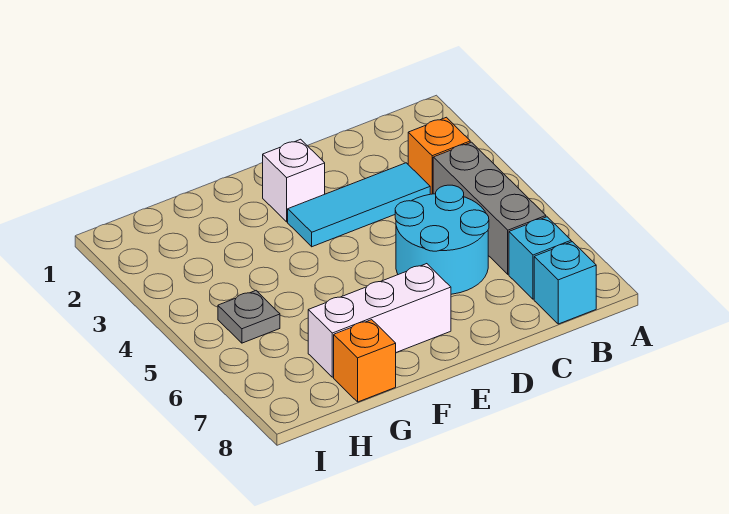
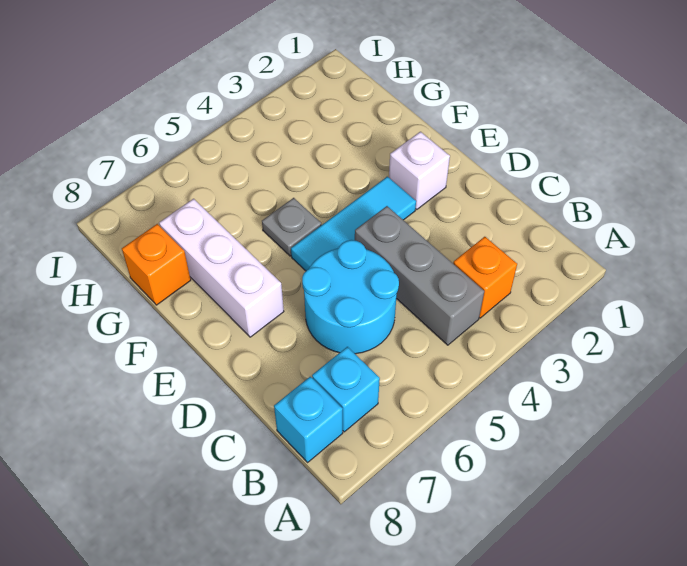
grey brick B4:B6 level 1 -> grey brick B4:D4 level 1
cyan tile C3:E3 level 1 -> cyan tile E3:E5 level 1
grey plate H5 level 1 -> grey plate F5 level 1

